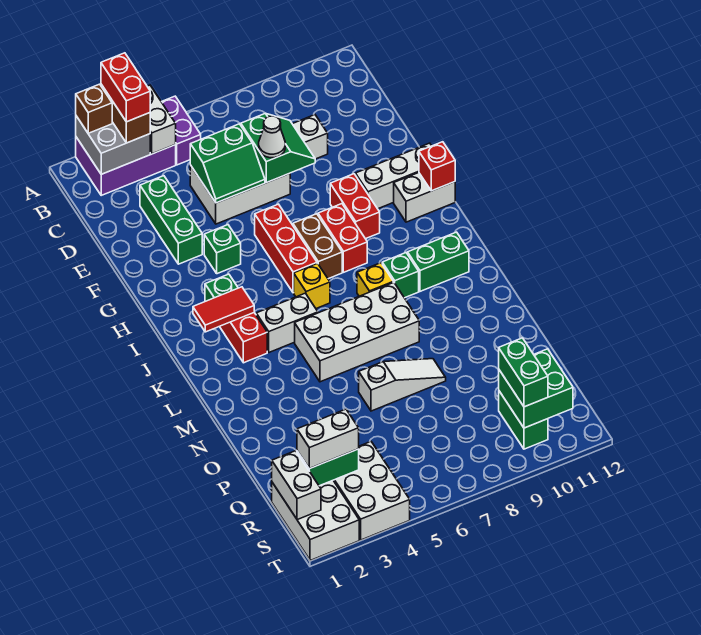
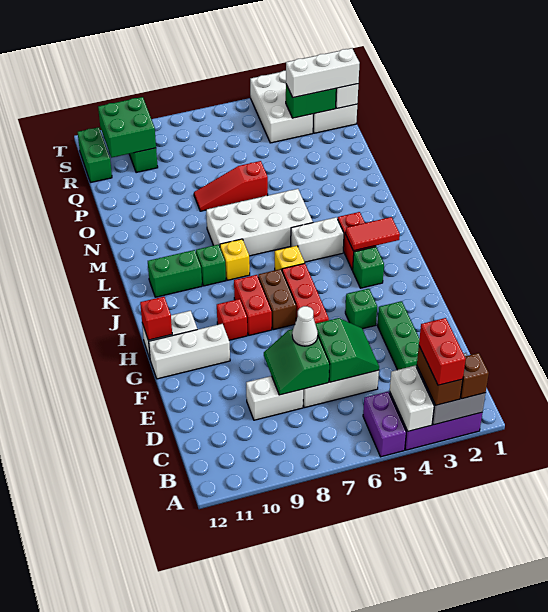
green slope D5:E6 level 2 top D -> green slope D5:E6 level 2 top 6
red brick G9:H9 level 1 -> red brick H9 level 1
white slope O6:O8 level 1 top 6 -> red slope O6:O8 level 1 top 6
white brick R2:R3 level 3 -> white brick R1:R3 level 3
green brick R10:S10 level 3 -> green brick R12:S12 level 1

